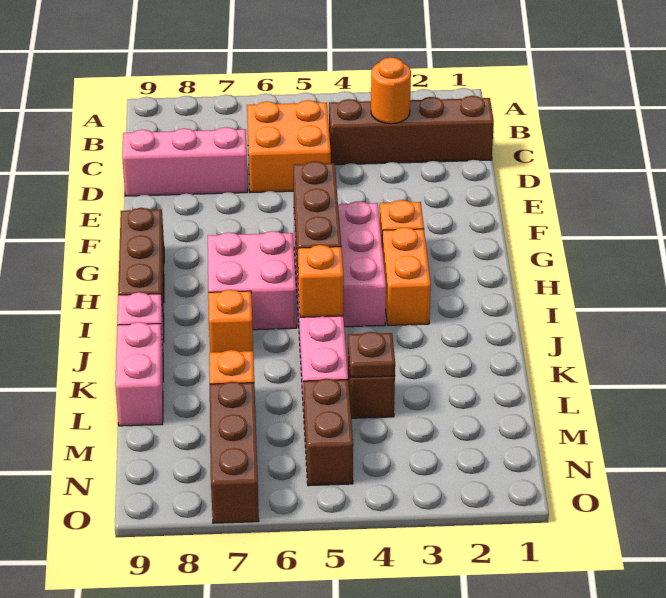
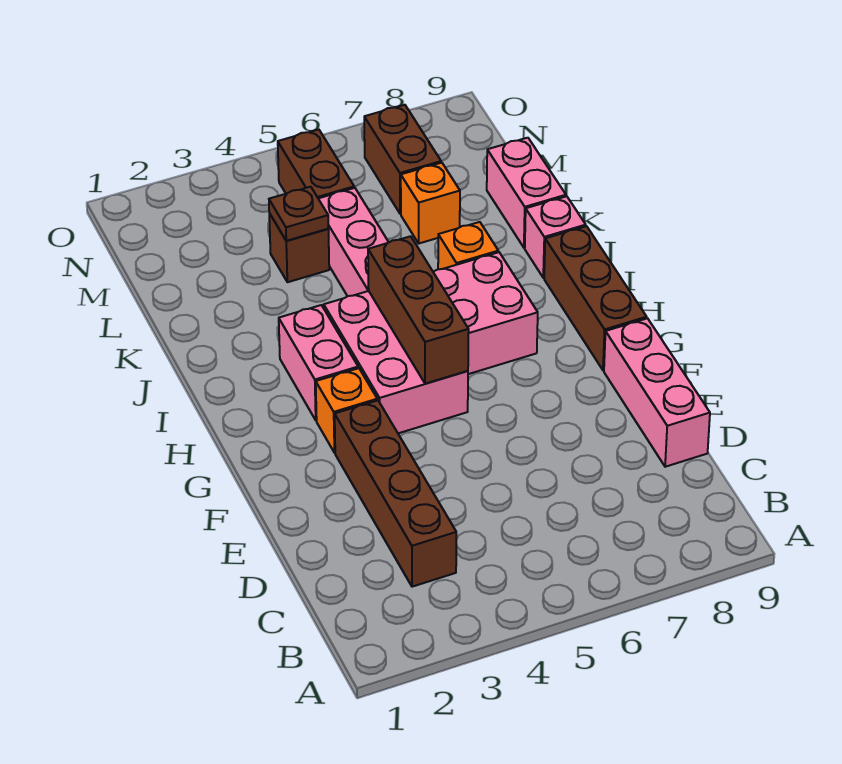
brown brick C1:C4 level 1 -> brown brick C3:F3 level 1
orange round brick C3 level 2 -> none
orange brick C5:D6 level 1 -> none
pink brick D7:D9 level 1 -> pink brick D9:F9 level 1
orange brick H3:I3 level 1 -> pink brick H3:I3 level 1
orange brick J5 level 2 -> none
brown brick M7:O7 level 1 -> brown brick M7:N7 level 1

